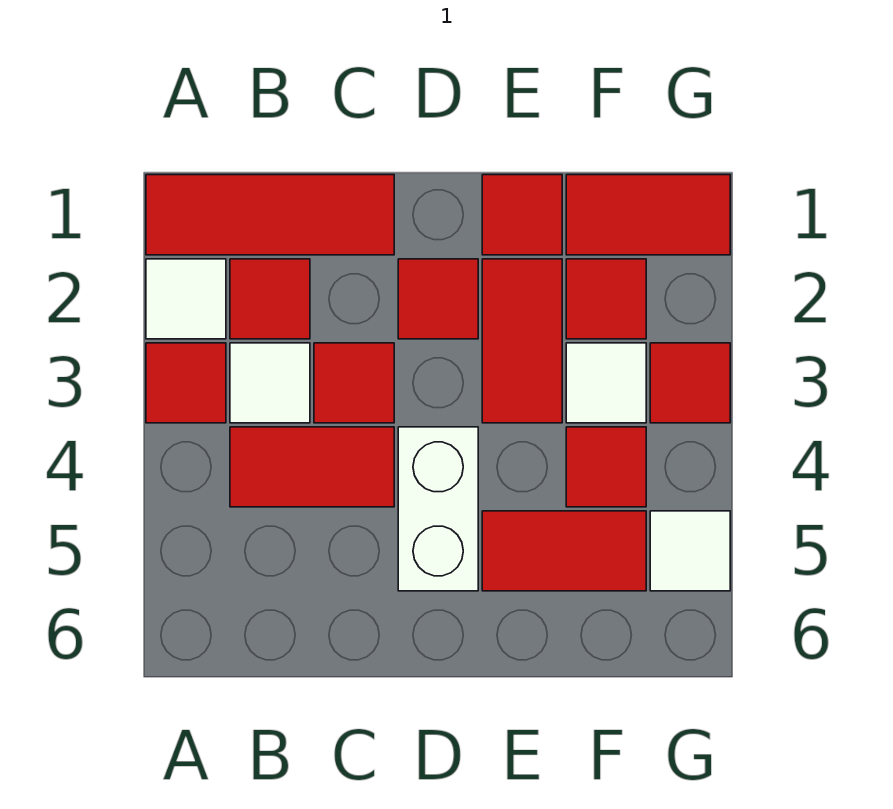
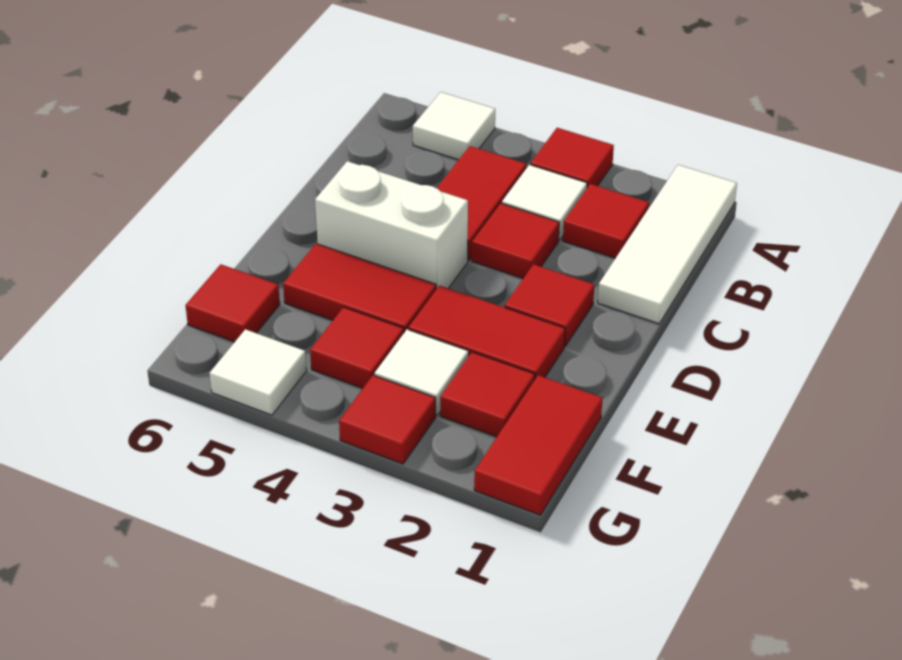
red tile A1:C1 level 1 -> white tile A1:C1 level 1
white tile A2 level 1 -> white tile A5 level 1
red tile E1 level 1 -> red tile F6 level 1
red tile E5:F5 level 1 -> red tile E4:E5 level 1

